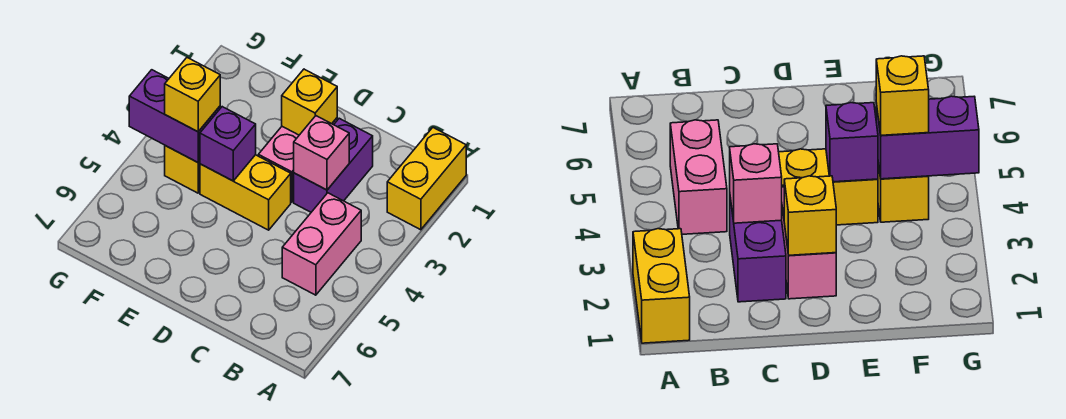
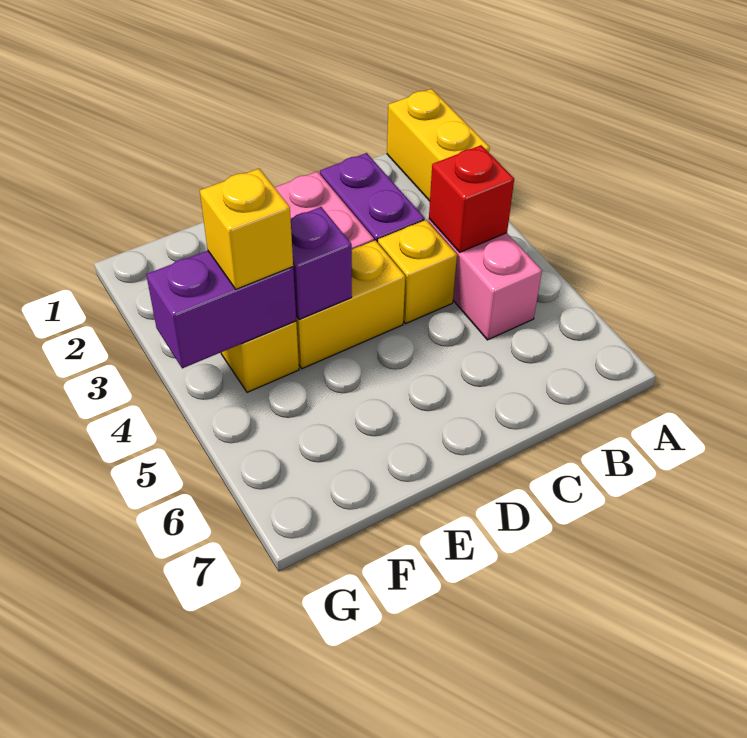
none -> red brick B4 level 2
pink brick C3 level 2 -> none
yellow brick D2 level 2 -> yellow brick C4 level 1

